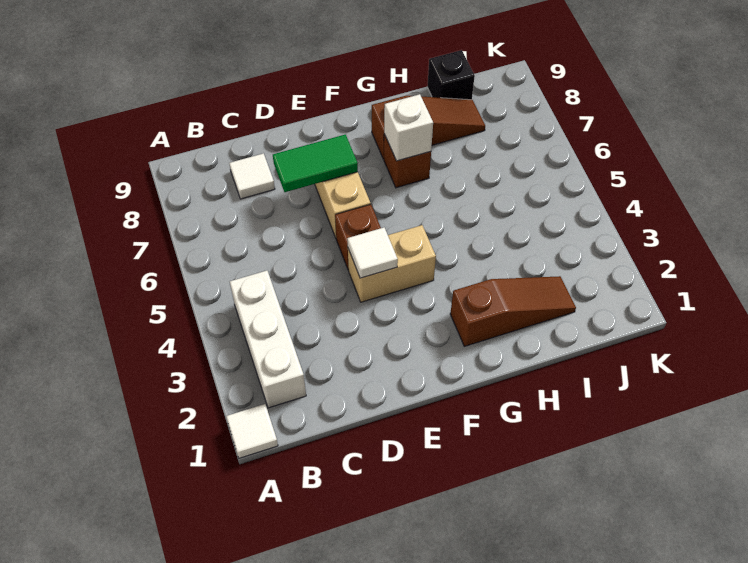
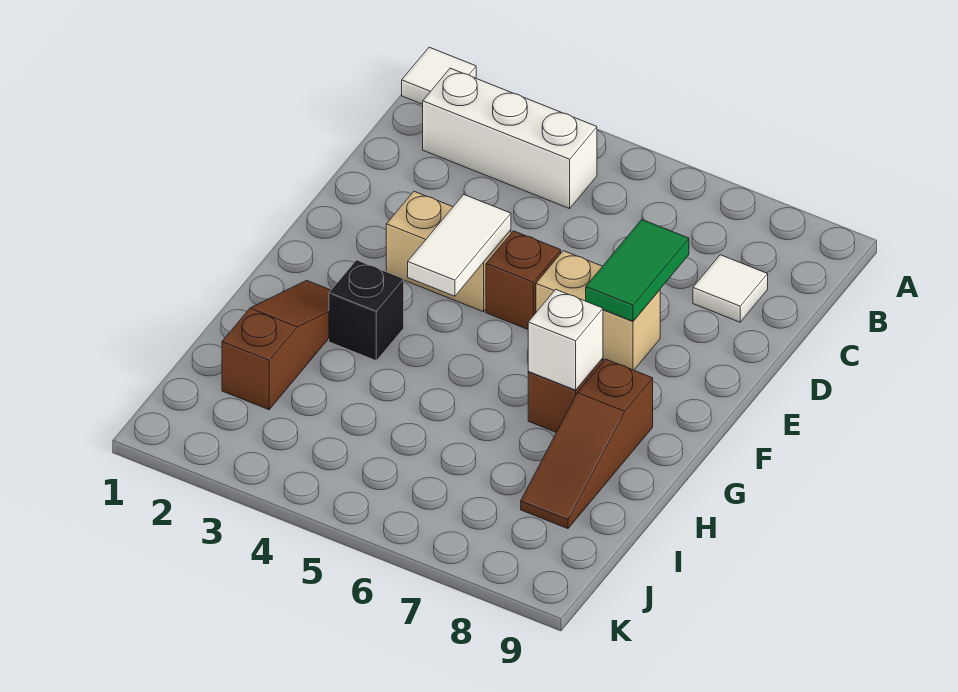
tan brick E4:F4 level 1 -> tan brick E3:E4 level 1
white tile E4 level 2 -> white tile E4:F4 level 2
brown slope G2:I2 level 1 top G -> brown slope G2:I2 level 1 top I
black brick I9 level 1 -> black brick G3 level 1

